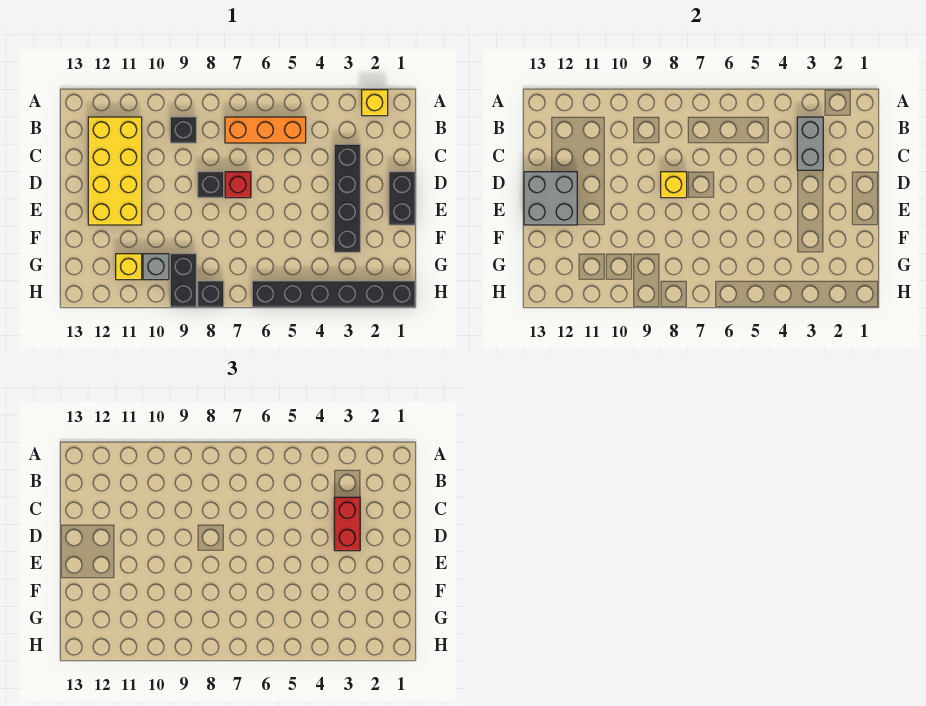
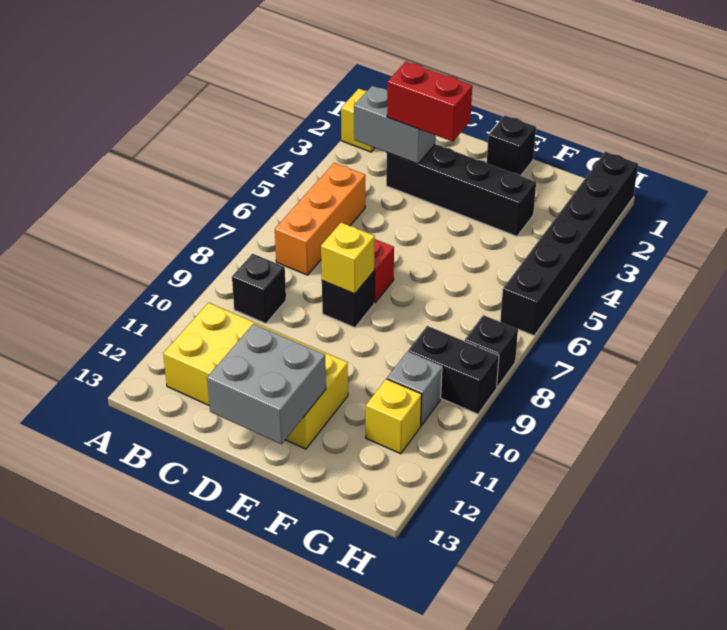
black brick D1:E1 level 1 -> black brick E1 level 1

